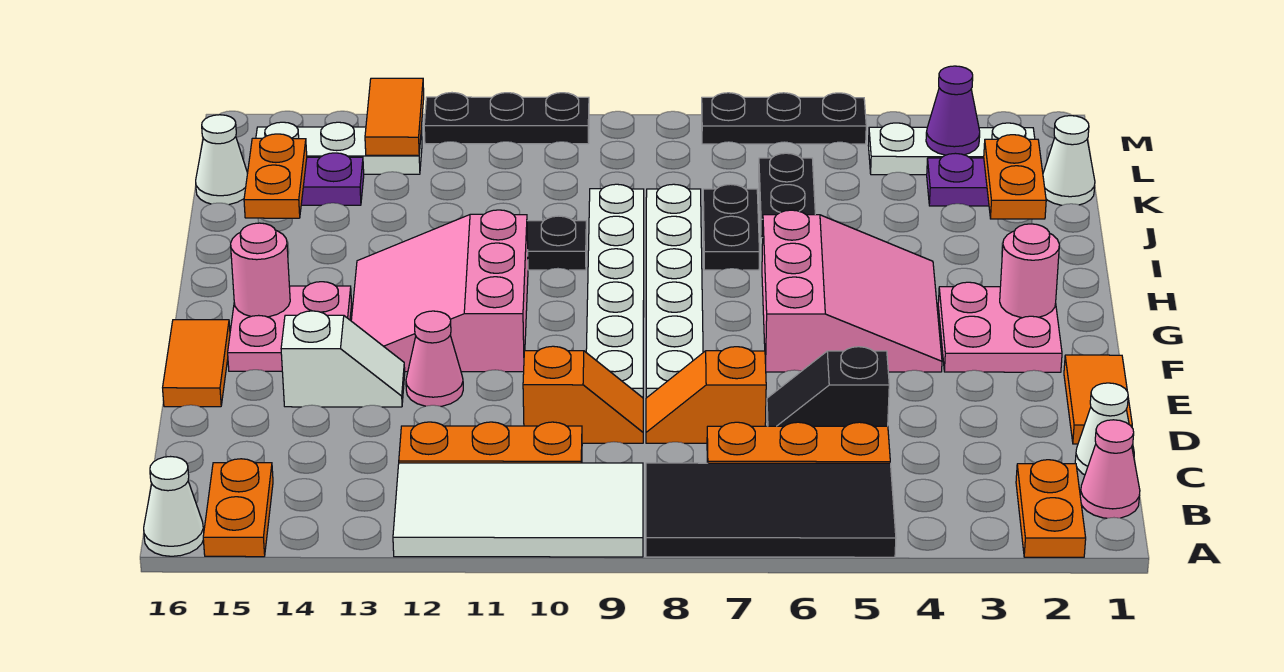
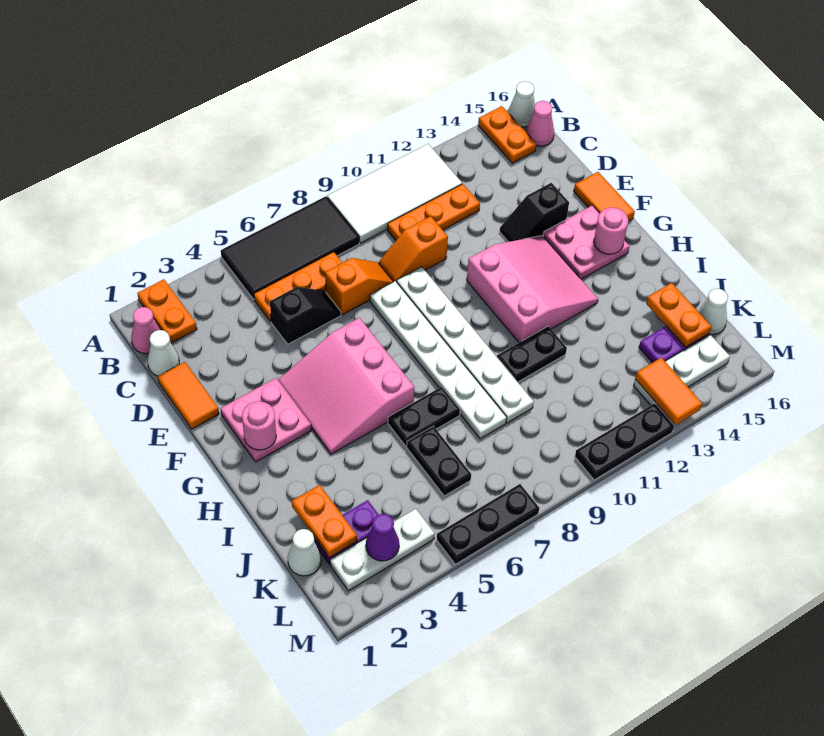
pink cone E12 level 1 -> pink cone B16 level 1
white slope E13:E14 level 1 top 14 -> black slope E13:E14 level 1 top 14
black plate I7:J7 level 1 -> black plate I6:I7 level 1

